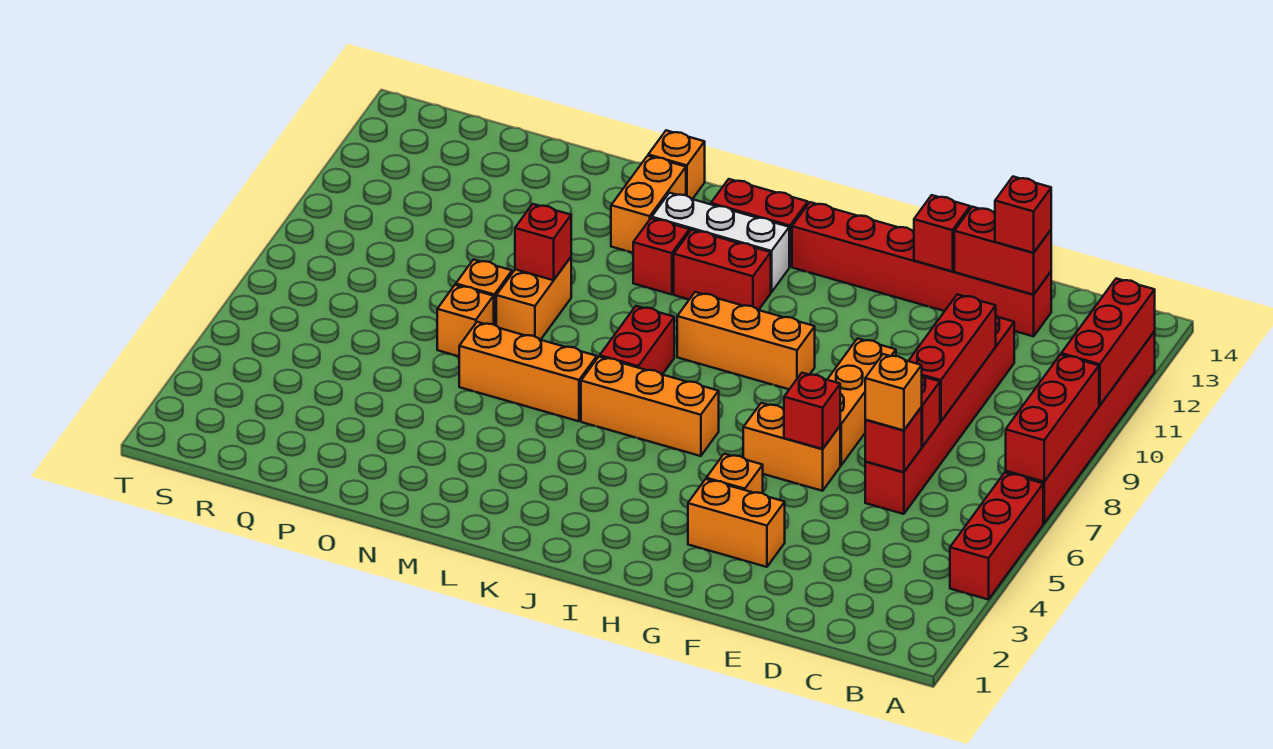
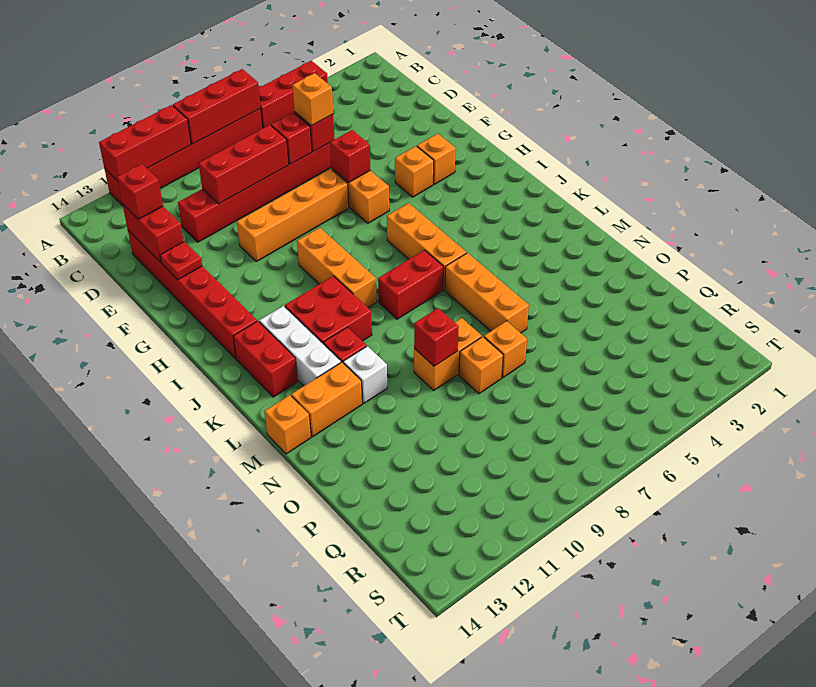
orange brick F3:G3 level 1 -> orange brick G3 level 1
orange brick F7:F9 level 1 -> orange brick F7:F10 level 1
red brick F13 level 2 -> red plate F13 level 2
red brick J11:K11 level 1 -> red brick J10:K11 level 1
none -> white brick M11 level 1

